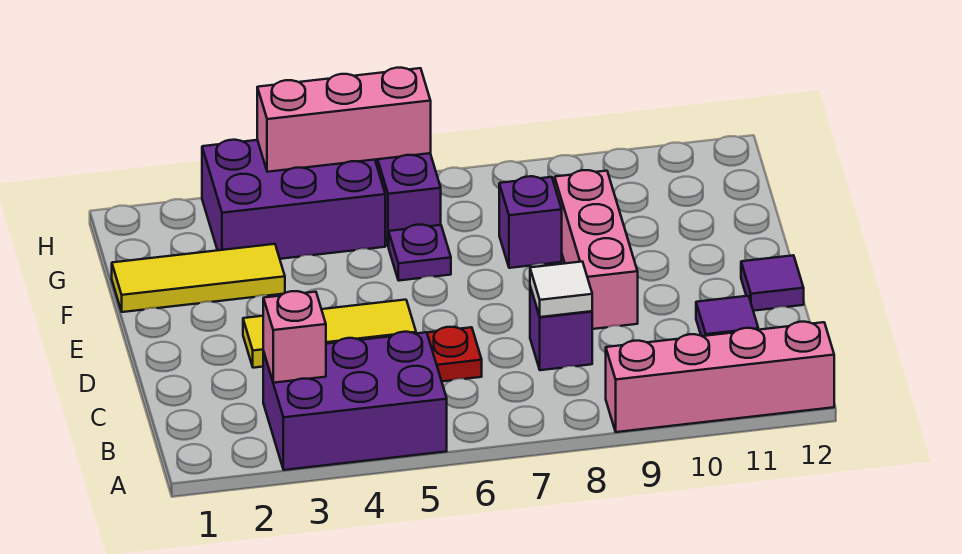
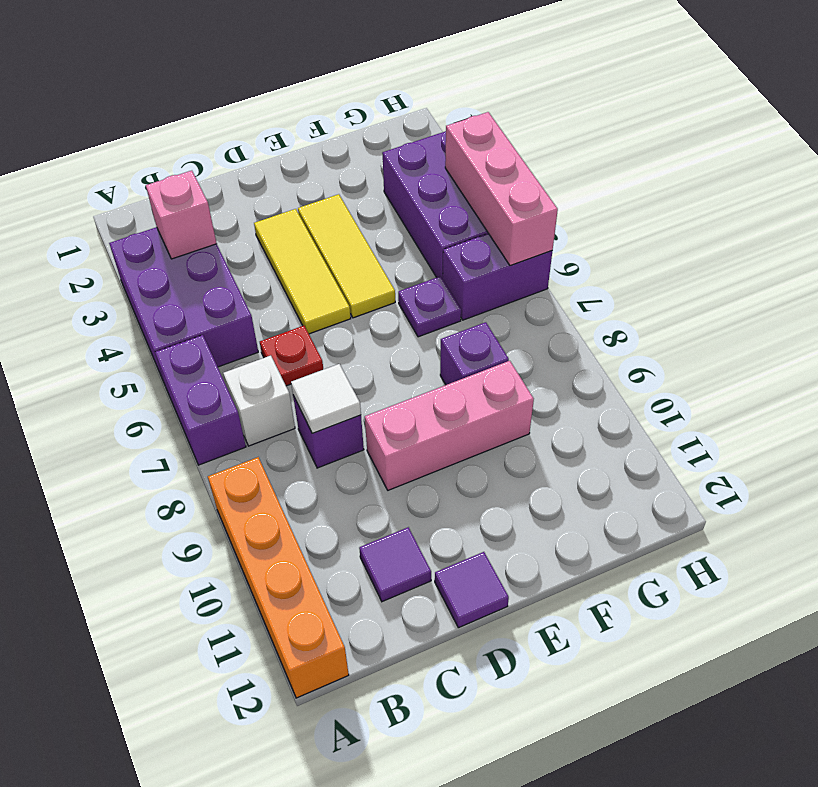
none -> purple brick A6:A7 level 1
pink brick A9:A12 level 1 -> orange brick A9:A12 level 1
none -> white brick B7 level 1
yellow tile F1:F3 level 1 -> yellow tile E3:E5 level 1

